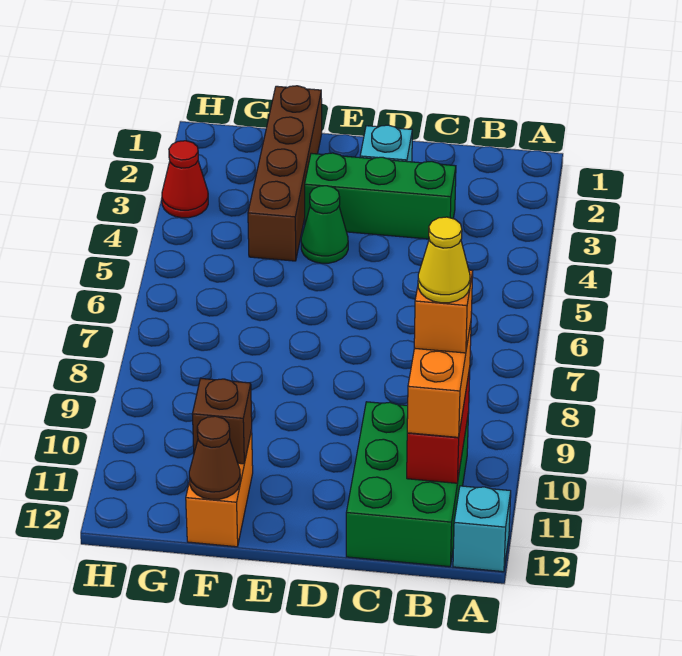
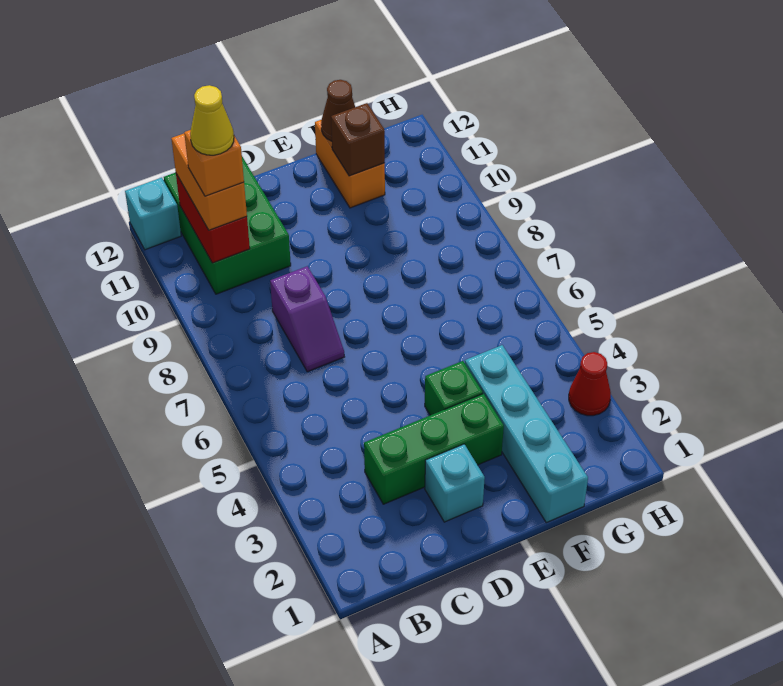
none -> purple slope C7:C8 level 1 top 8
green cone E4 level 1 -> green brick E4 level 1
brown brick F1:F4 level 1 -> cyan brick F1:F4 level 1

